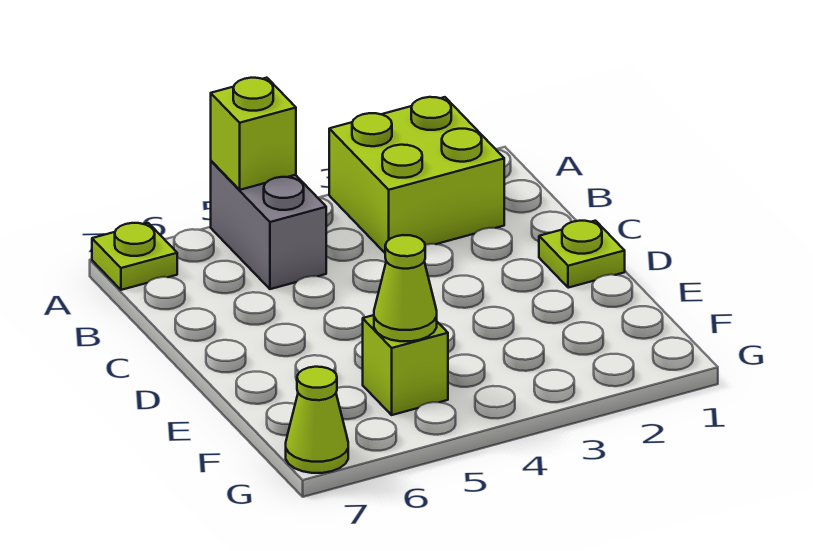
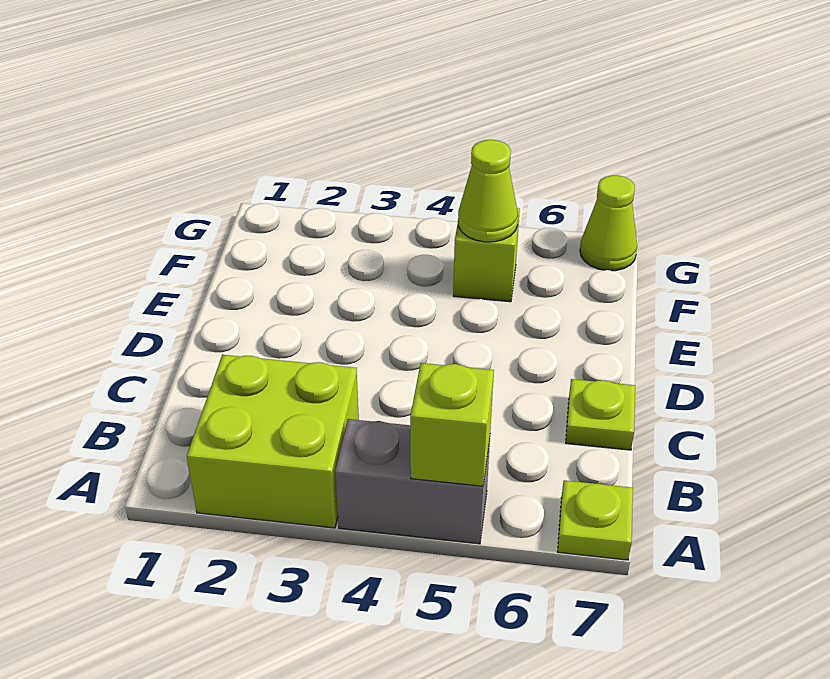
grey brick A5:B5 level 1 -> grey brick A4:A5 level 1
lime plate D1 level 1 -> lime plate C7 level 1

